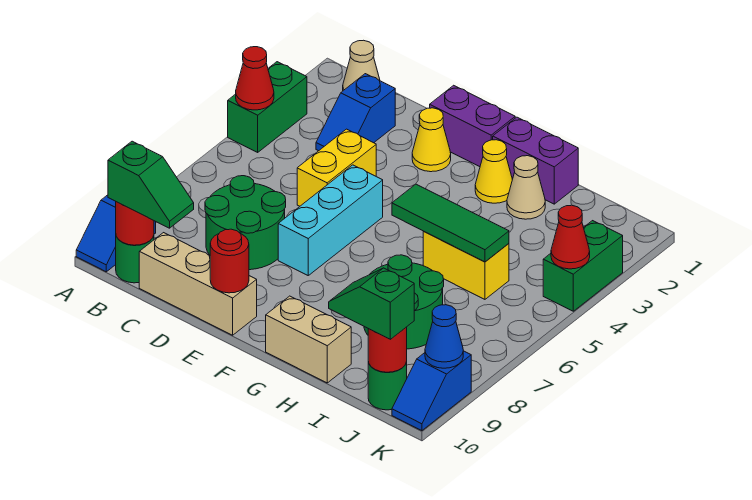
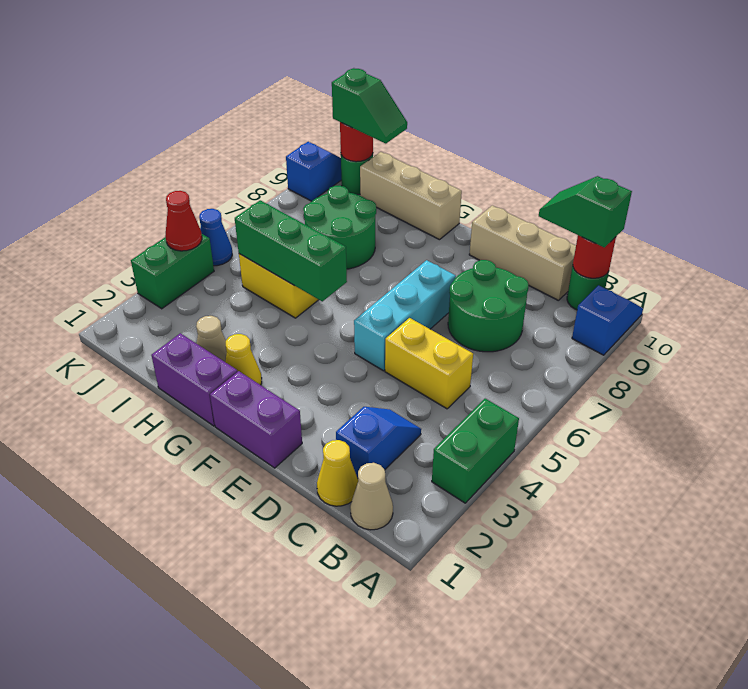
red cone A4 level 2 -> none
yellow brick D4:D5 level 1 -> yellow brick C5:D5 level 1
yellow cone E2 level 1 -> yellow cone C1 level 1
red round brick E10 level 2 -> none
green tile G5:I5 level 2 -> green brick G5:I5 level 2
tan brick G10:H10 level 1 -> tan brick G10:I10 level 1
blue cone K9 level 2 -> blue cone K5 level 1

